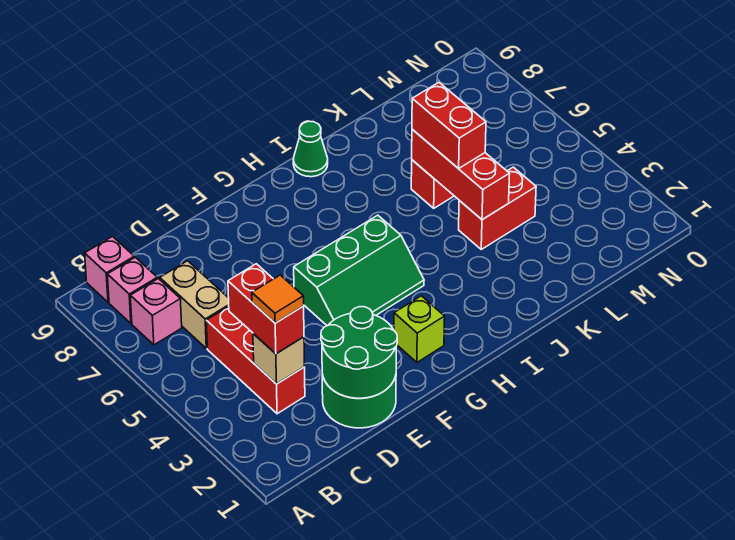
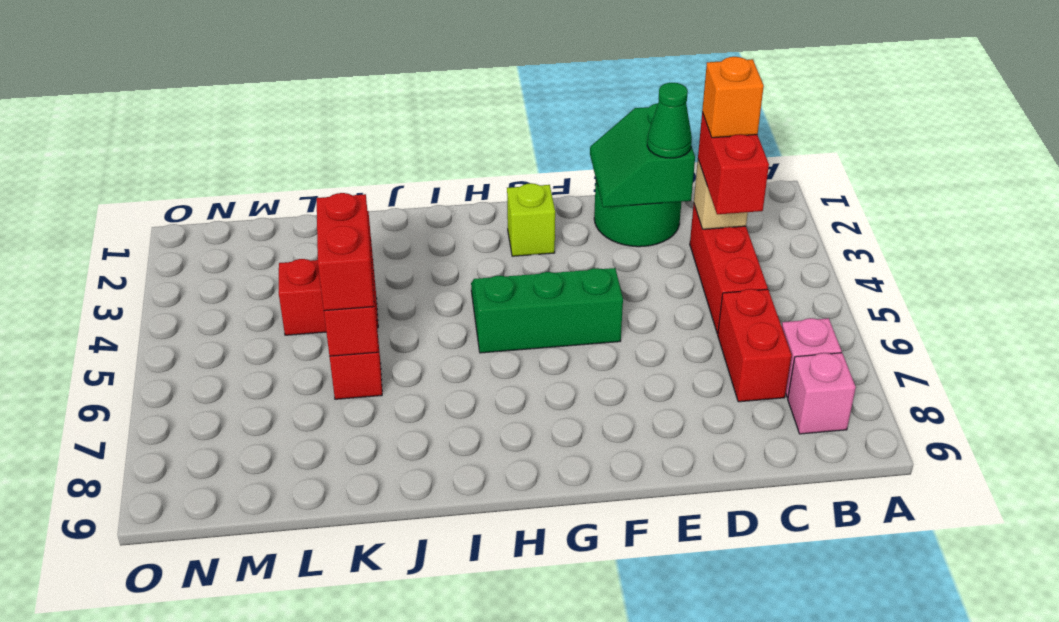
pink brick B9 level 1 -> none
orange tile C3 level 4 -> orange brick C3 level 4
tan brick C6:C7 level 1 -> red brick C6:C7 level 1
green round brick D1:E2 level 2 -> green slope D1:E2 level 2 top D
green cone I9 level 1 -> green cone D2 level 3

